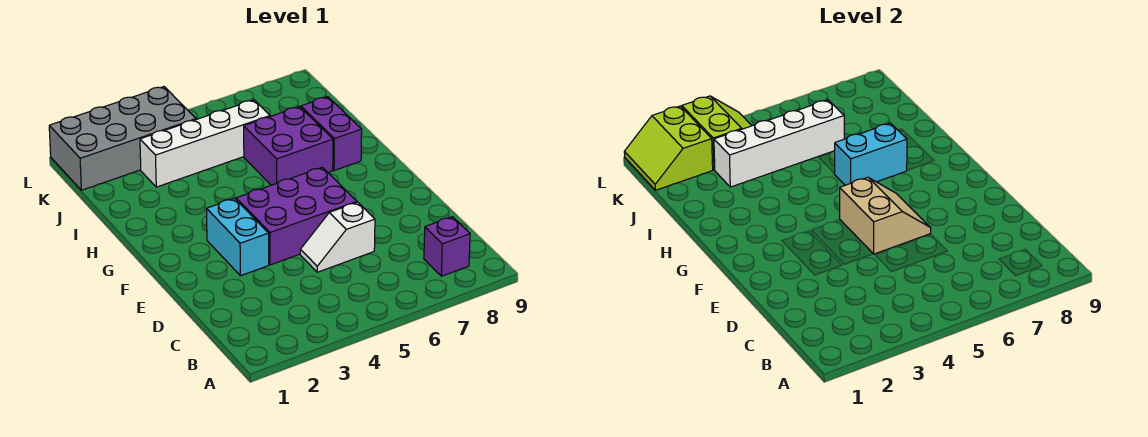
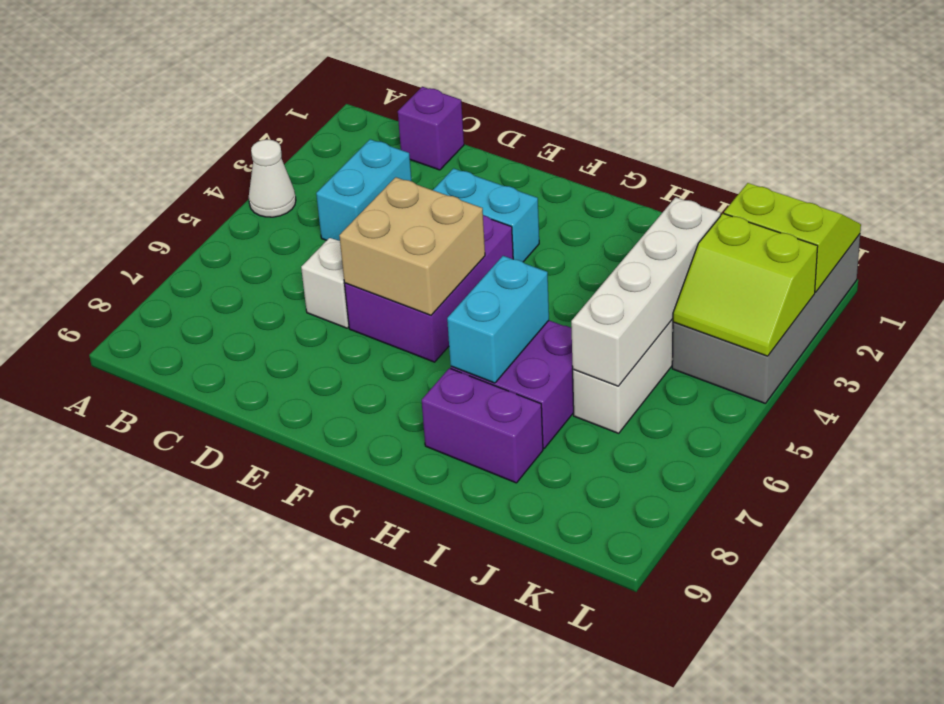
none -> white cone A4 level 1
purple brick B8 level 1 -> purple brick C1 level 1
none -> cyan brick C3:C4 level 1
tan slope E5:F6 level 2 top 5 -> tan brick E5:F6 level 2

